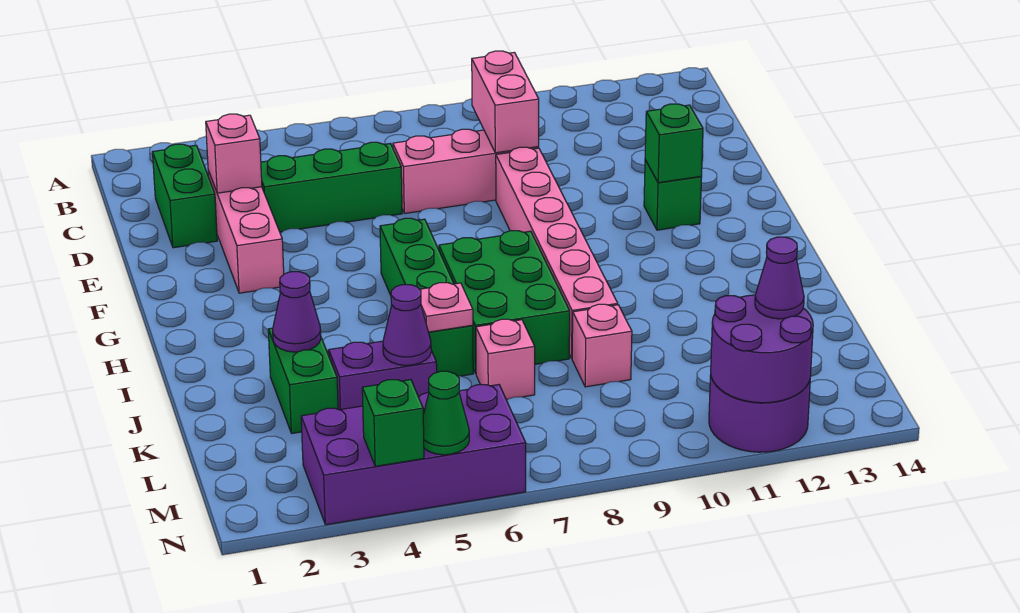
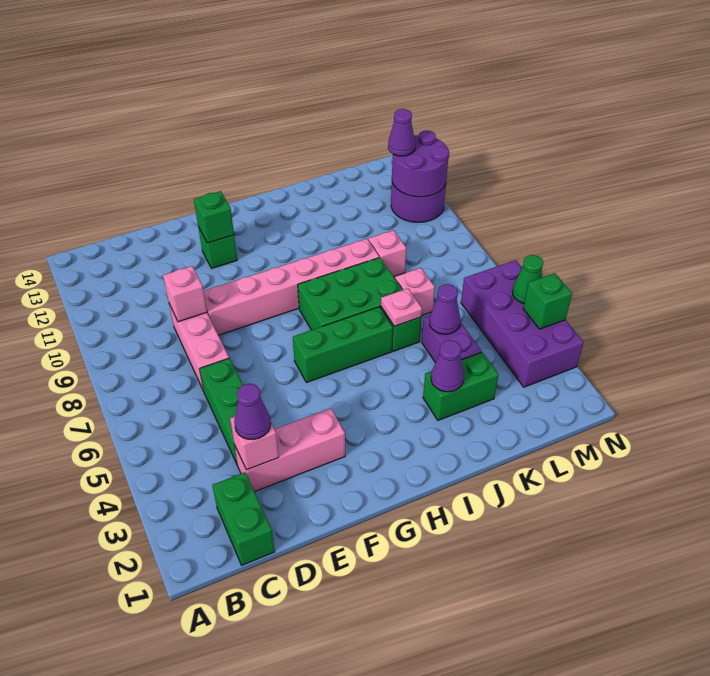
green brick C2:D2 level 1 -> green brick C1:C2 level 1
pink brick C9:D9 level 2 -> pink brick D9 level 2
none -> purple cone D3 level 3

